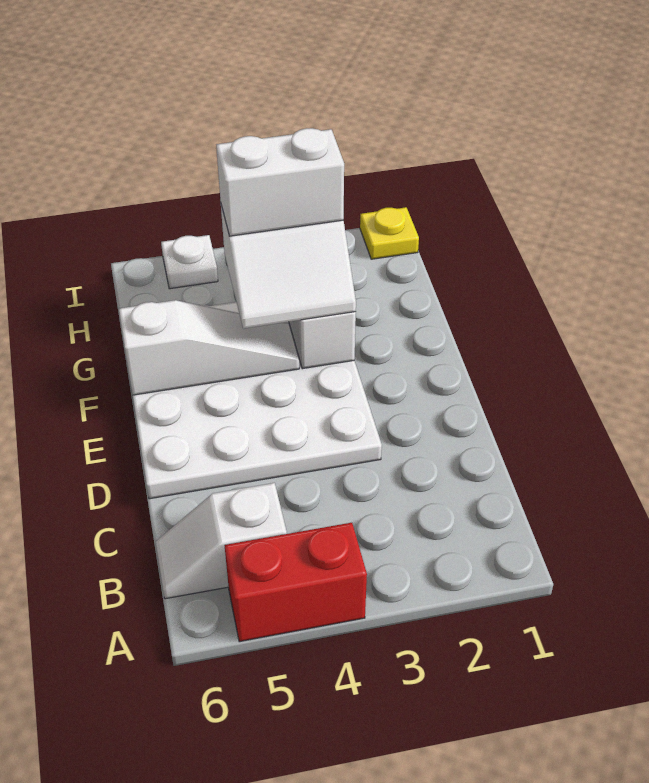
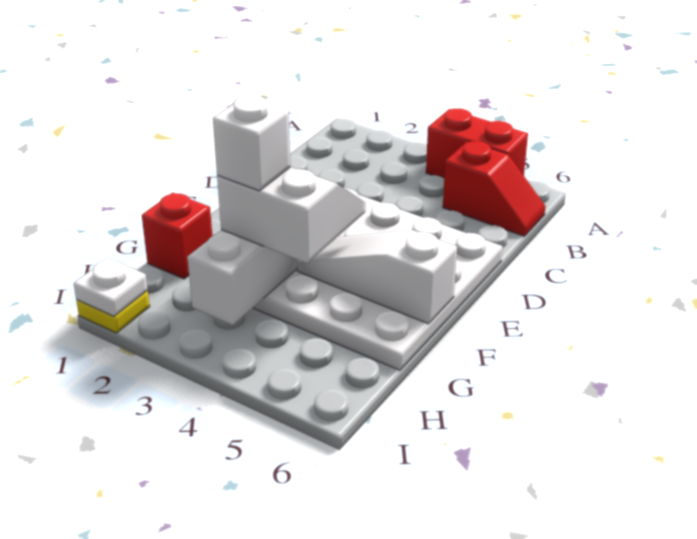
white slope B5:B6 level 1 top 5 -> red slope B5:B6 level 1 top 5
none -> red brick G1 level 1
white brick G3:G4 level 4 -> white brick G3 level 4
white plate I5 level 1 -> white plate I1 level 2

